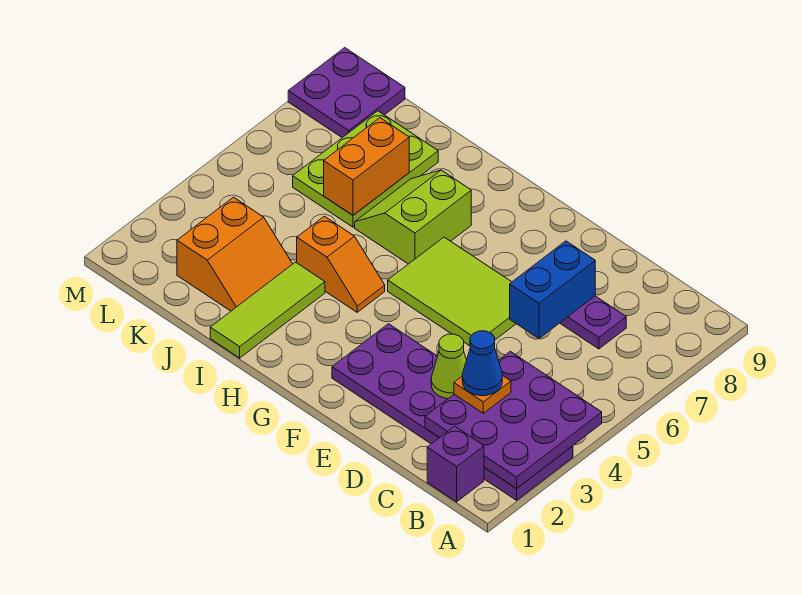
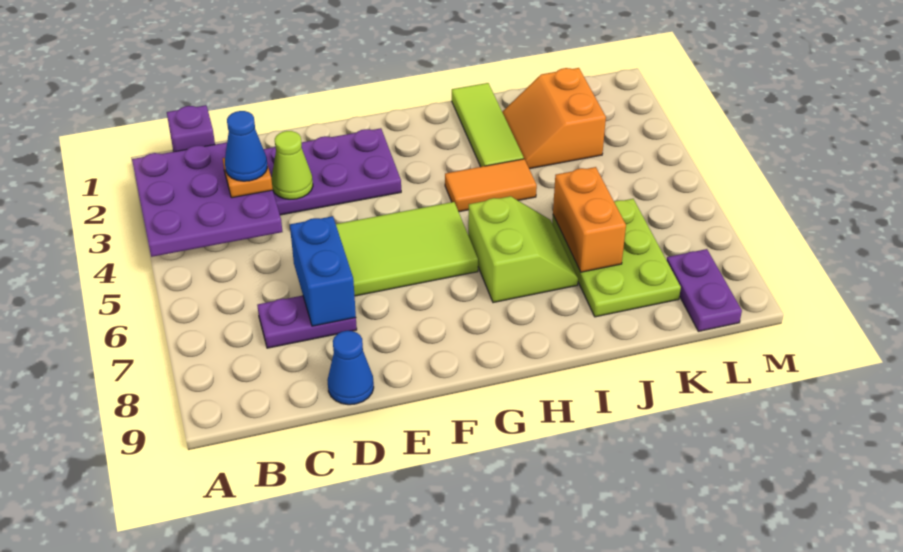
none -> blue cone D9 level 1
orange slope H4:I4 level 1 top I -> orange tile H4:I4 level 1
purple plate L8:M9 level 1 -> purple plate L8:L9 level 1

